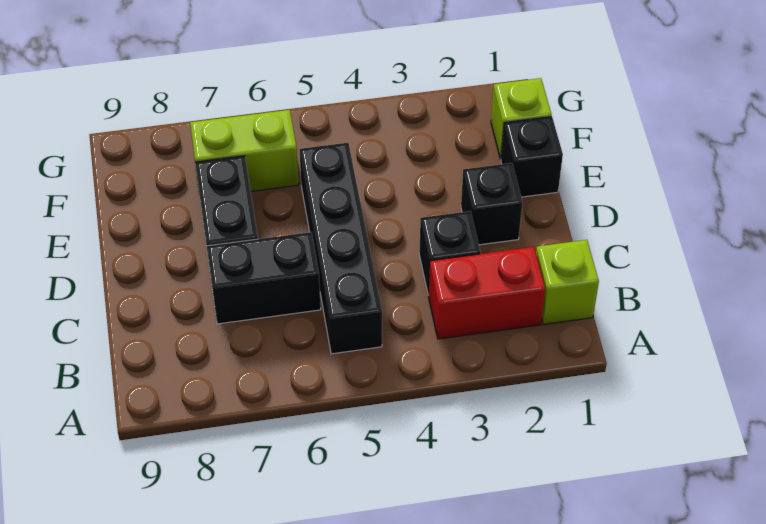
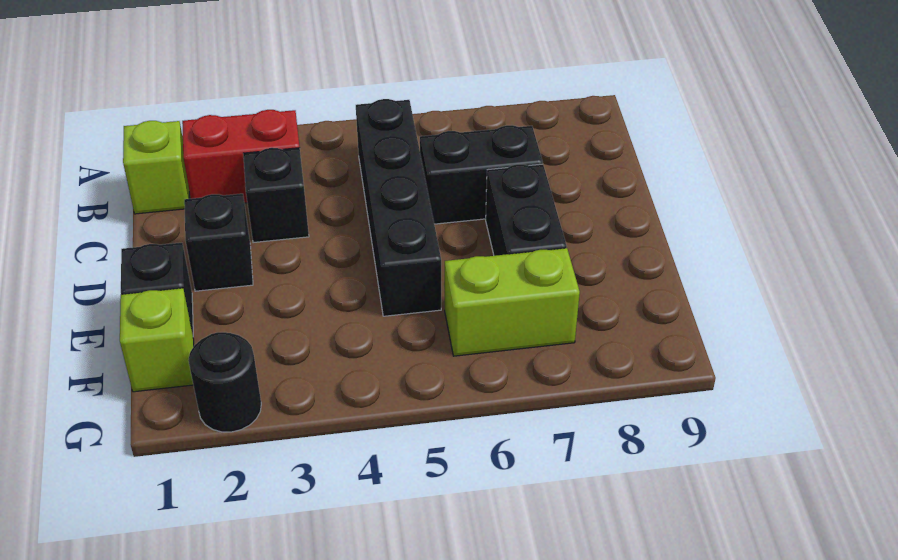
none -> black round brick G2 level 1

